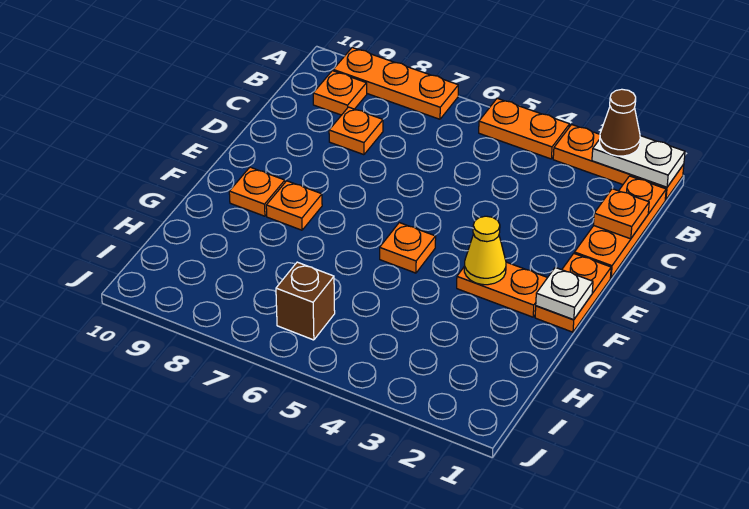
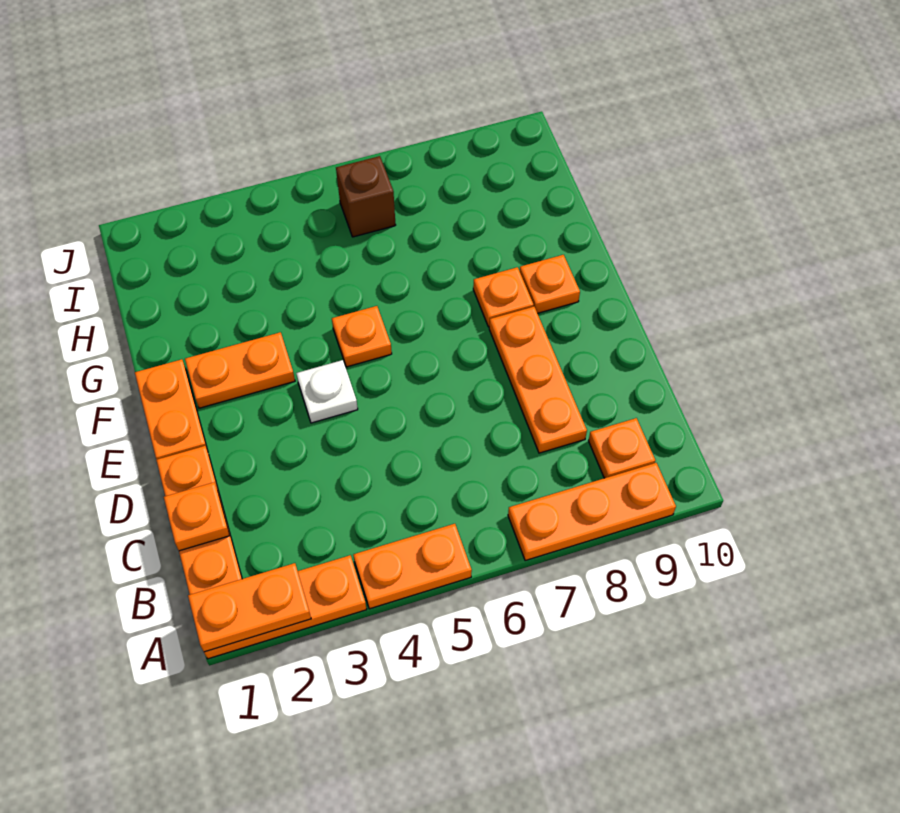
white plate A1:A2 level 2 -> orange plate A1:A2 level 2
brown cone A2 level 3 -> none
orange plate C8 level 1 -> orange plate C8:E8 level 1
white plate F1 level 2 -> white plate E4 level 1
yellow cone F3 level 2 -> none

